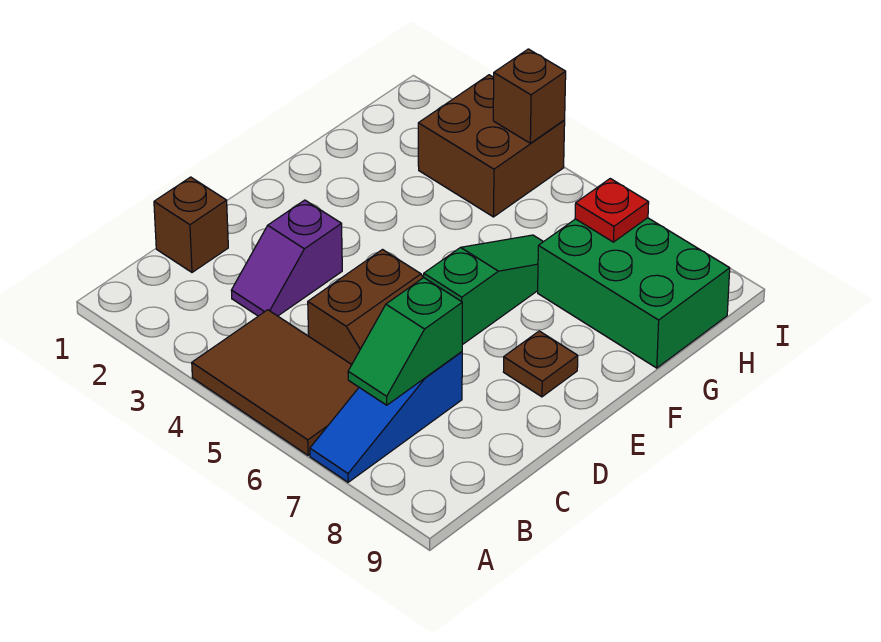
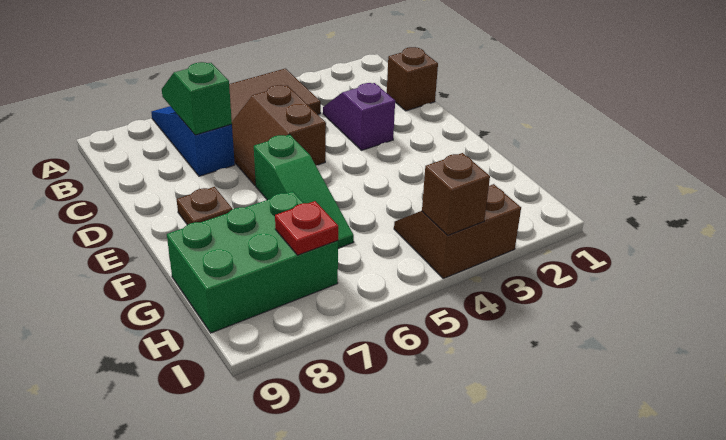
brown brick H3:I4 level 1 -> brown slope H3:I4 level 1 top I

